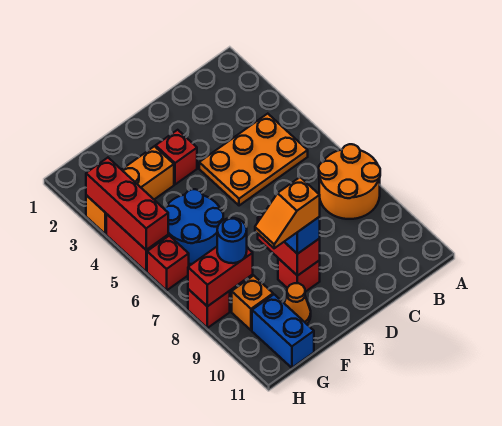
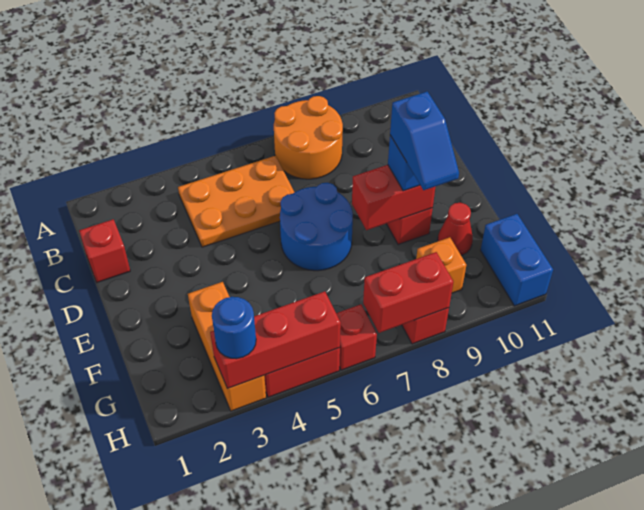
orange plate B4:D5 level 1 -> orange plate B4:C6 level 1
red brick E3 level 1 -> red brick C1 level 1
orange slope E9:F9 level 4 top E -> blue slope E9:F9 level 4 top E
blue round brick F5:G6 level 1 -> blue round brick D6:E7 level 1
orange cone F10 level 1 -> red cone F10 level 1
red brick G8:H8 level 2 -> red brick H7:H8 level 2
blue round brick G8 level 3 -> blue round brick H3 level 3
blue brick G10:G11 level 1 -> blue brick G11:H11 level 1

